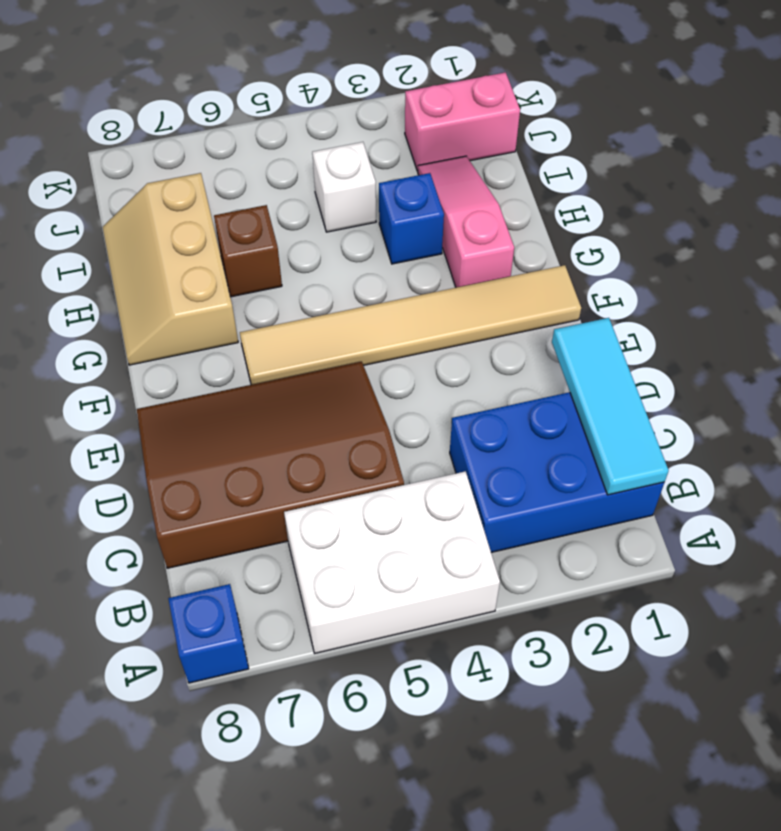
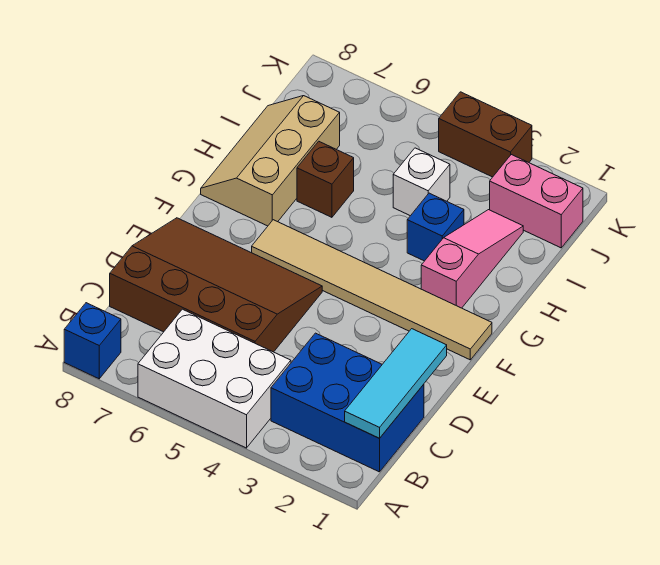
none -> brown brick K3:K4 level 1

